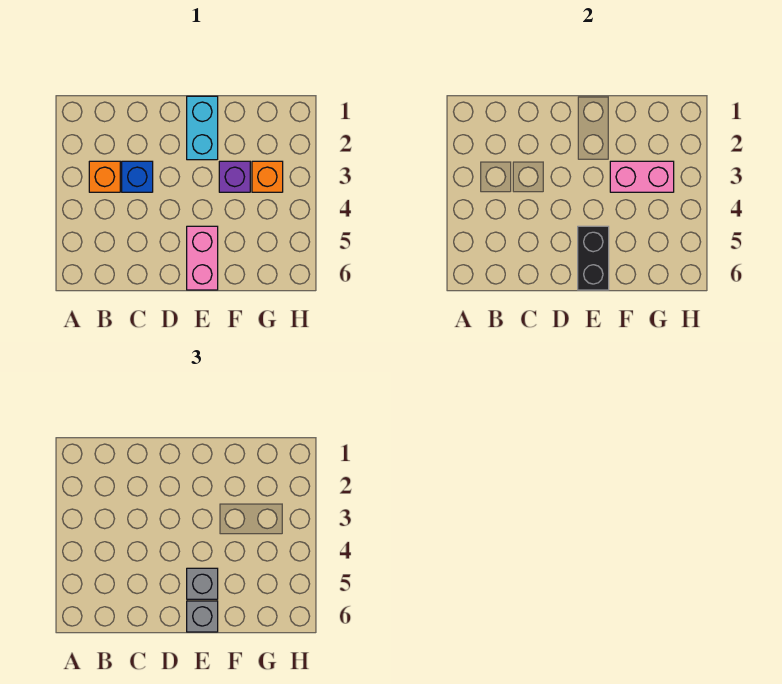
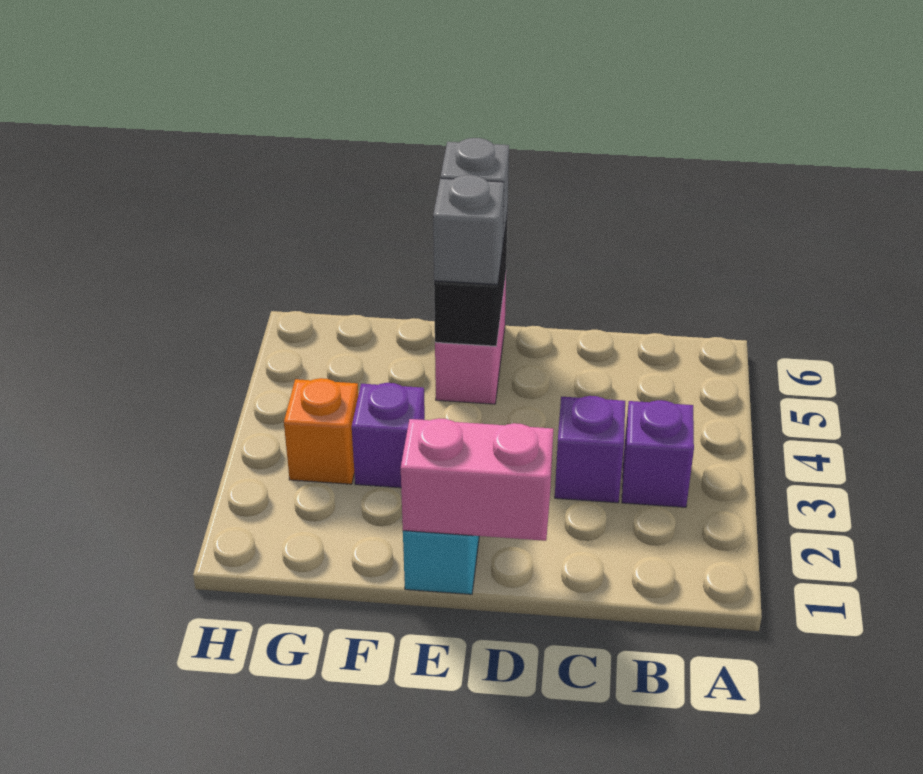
orange brick B3 level 1 -> purple brick B3 level 1
blue brick C3 level 1 -> purple brick C3 level 1
pink brick F3:G3 level 2 -> pink brick D1:E1 level 2

